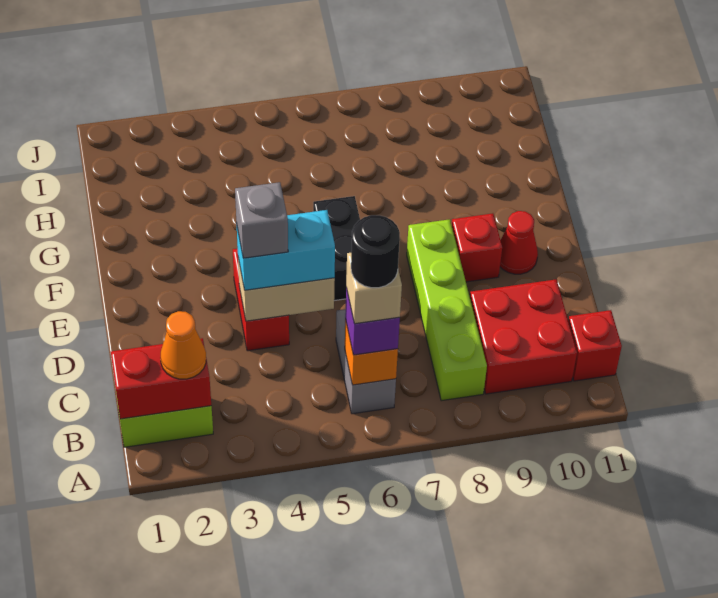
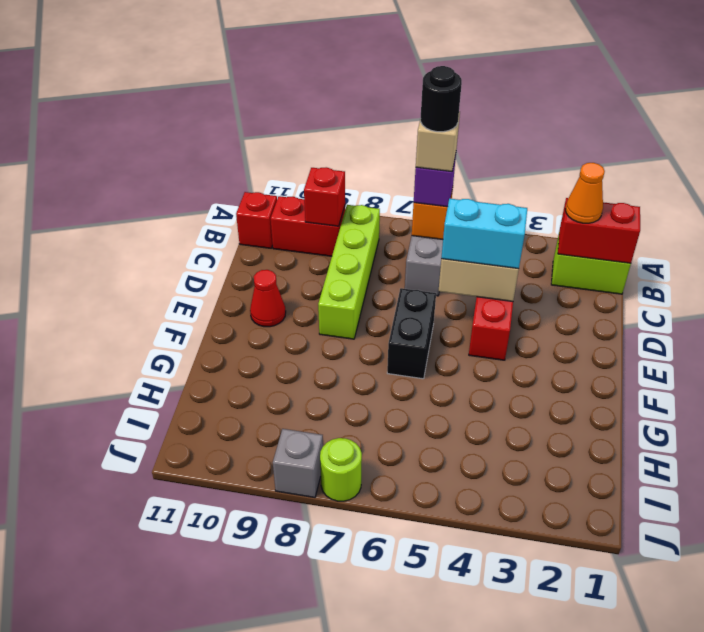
red brick B9:C10 level 1 -> red brick B9:B10 level 1
grey brick D4 level 4 -> grey brick J8 level 1
red brick E9 level 1 -> red brick B9 level 2
none -> lime round brick J7 level 1

